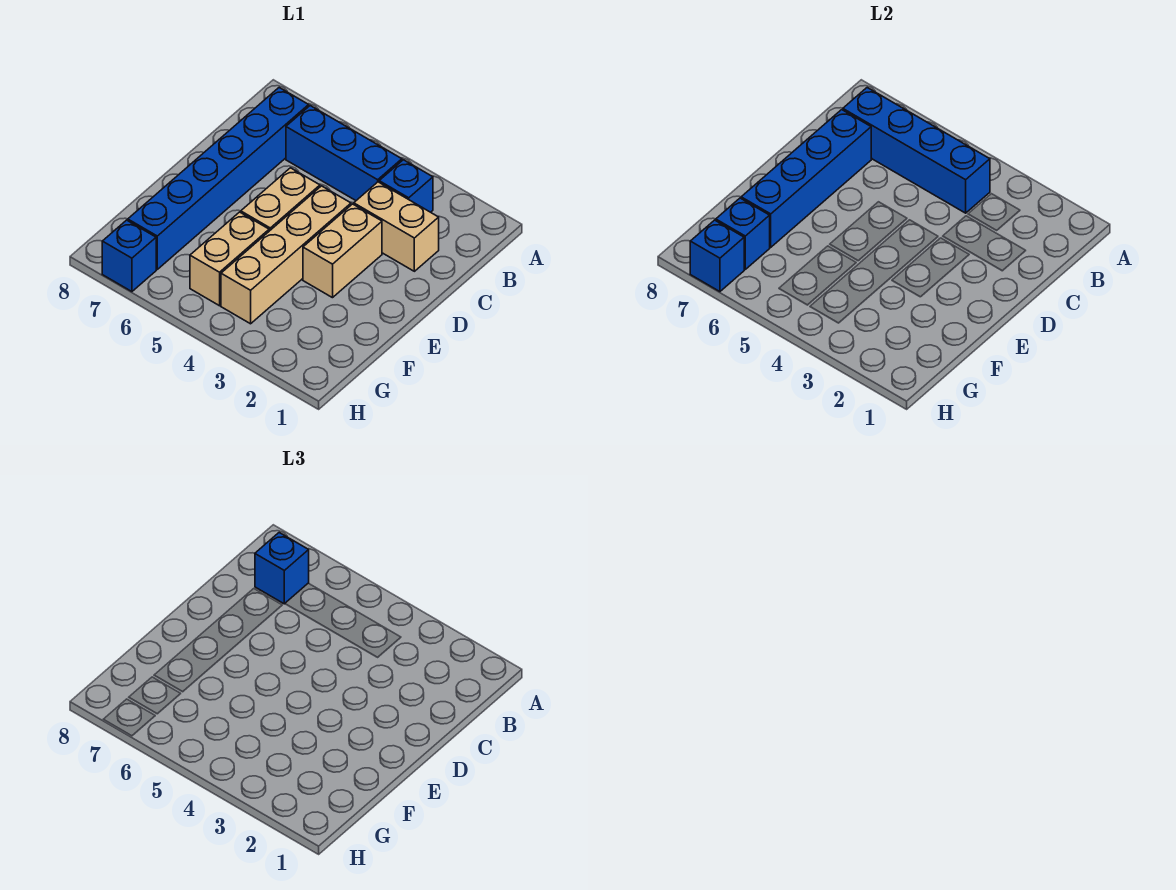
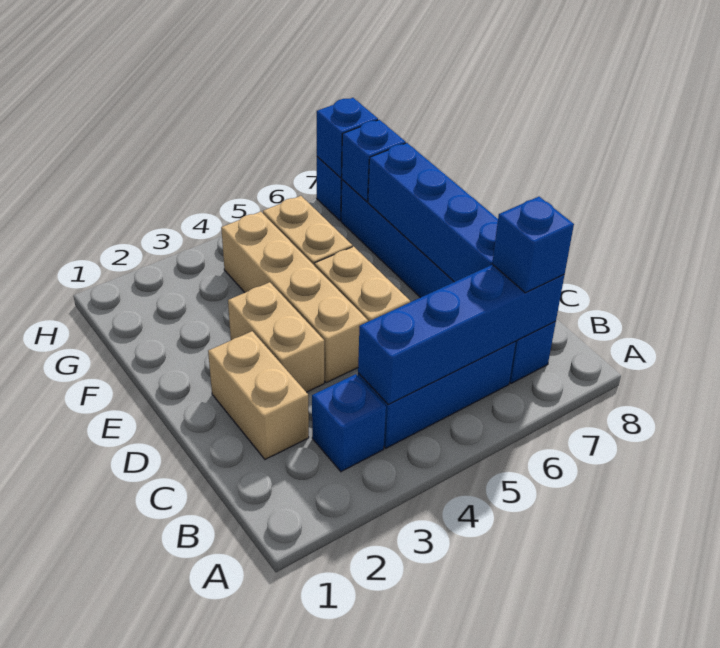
tan brick C2:C3 level 1 -> tan brick C2:D2 level 1

